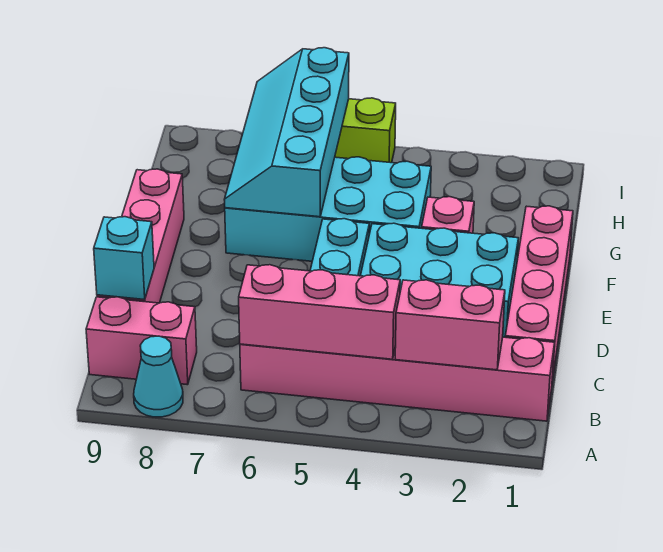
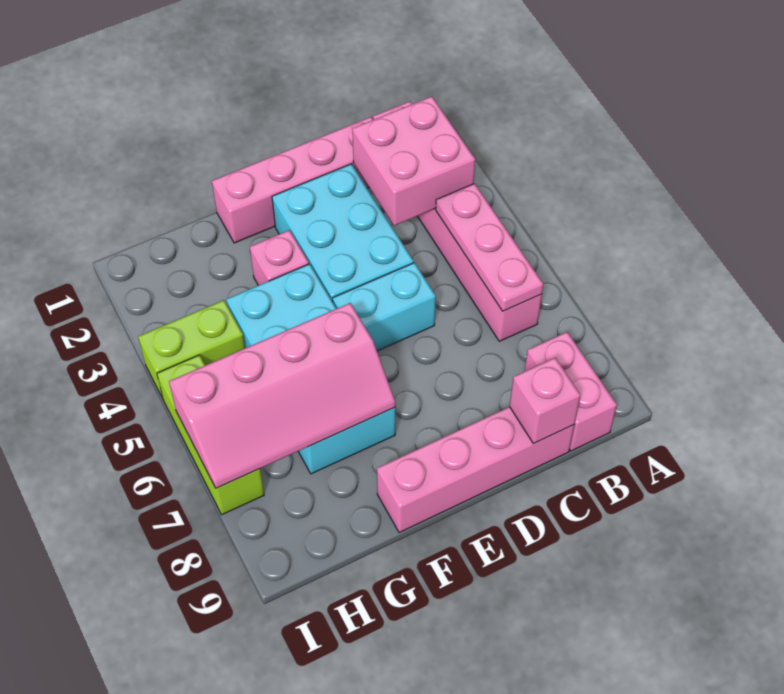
cyan cone A8 level 1 -> none
pink brick B2:B3 level 2 -> pink brick B2:C3 level 2
pink brick B4:B6 level 2 -> pink plate B4:B6 level 2
cyan brick C9 level 2 -> pink brick C9 level 2
cyan slope F6:I7 level 2 top 6 -> pink slope F6:I7 level 2 top 6
none -> lime brick H4:I4 level 1

